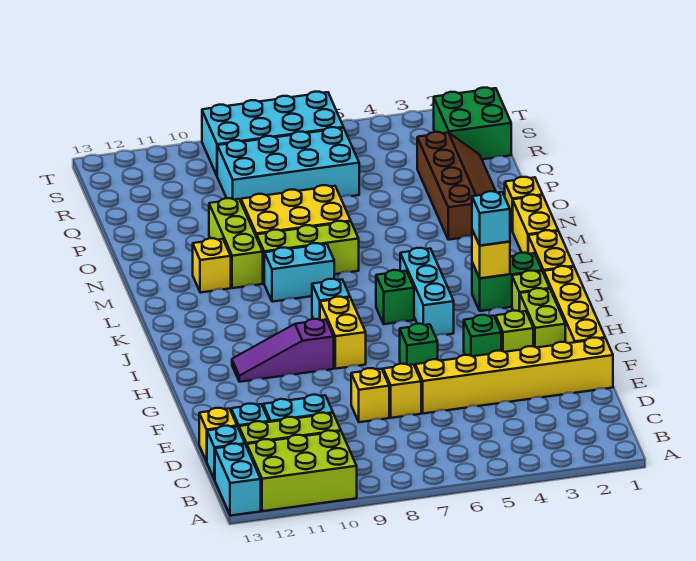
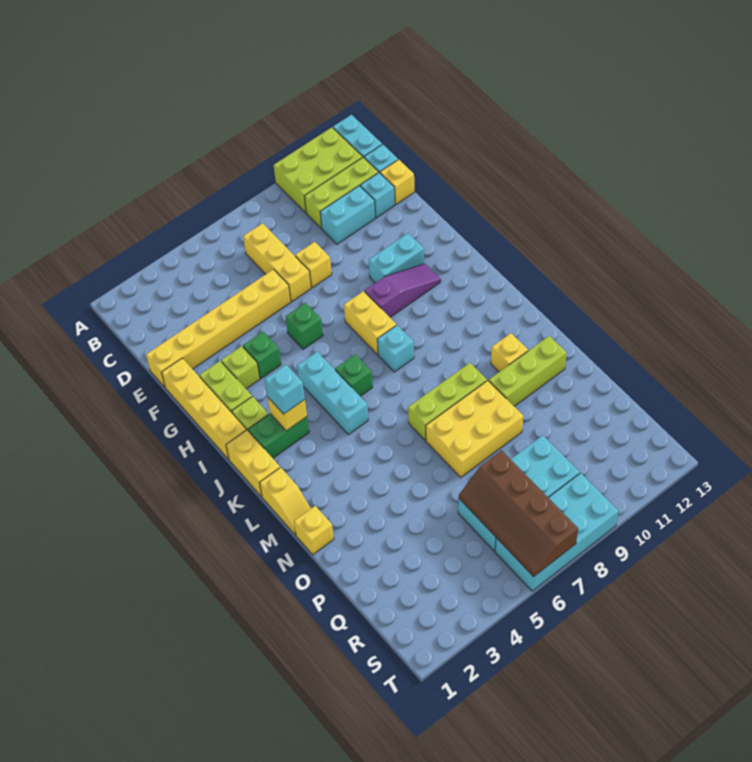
yellow brick E7 level 1 -> yellow brick C7:E7 level 1
yellow brick L1:M1 level 1 -> yellow slope L1:M1 level 1 top L
cyan brick L8:L9 level 1 -> cyan brick G10:G11 level 1
lime brick M10:O10 level 1 -> lime brick N10:N12 level 1
brown slope N2:Q3 level 1 top 3 -> brown slope Q6:T7 level 2 top 7
green brick R1:S2 level 1 -> none

